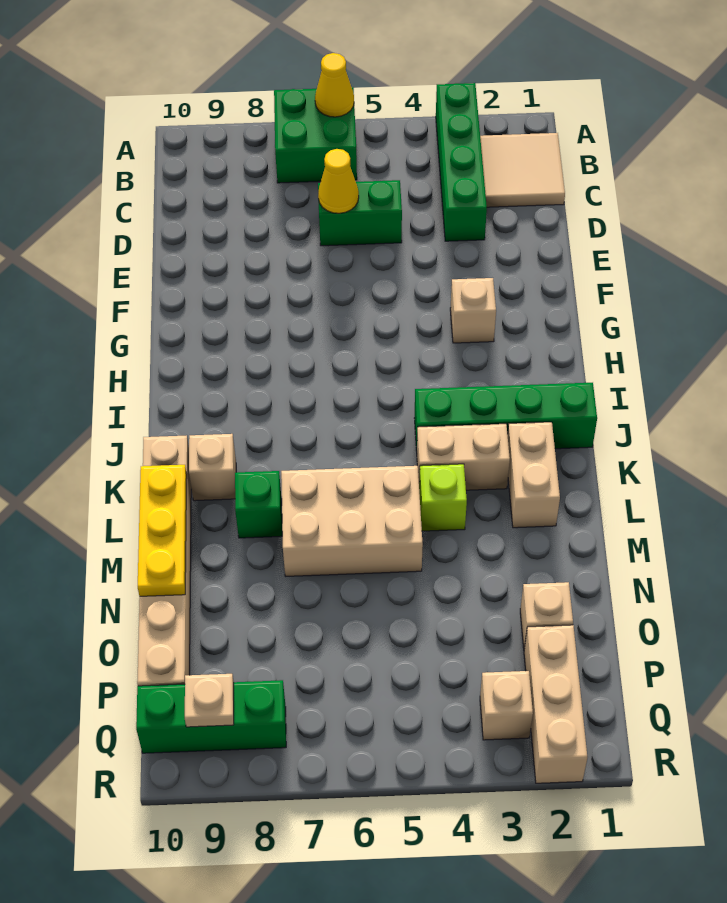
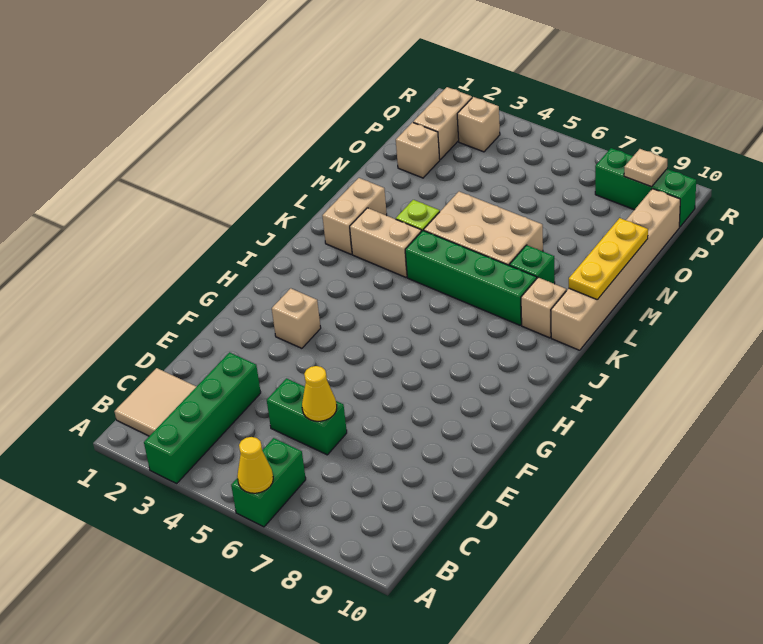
green brick A6:B7 level 1 -> green brick A6:B6 level 1
green brick J1:J4 level 1 -> green brick K5:K8 level 1
tan brick P2:R2 level 1 -> tan brick P2:Q2 level 1

